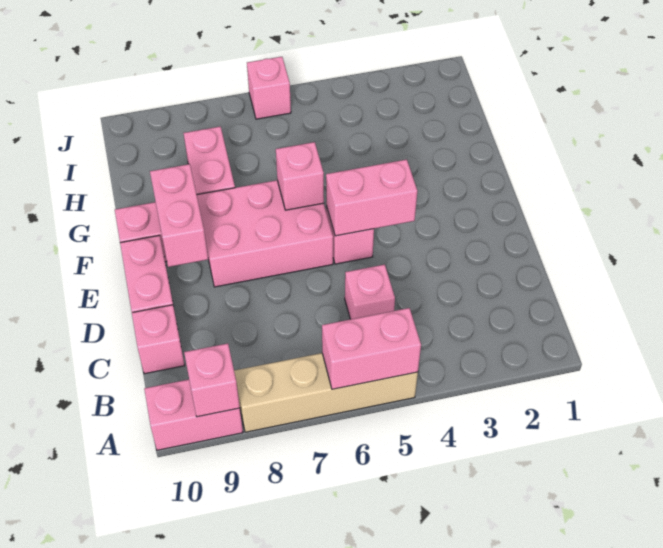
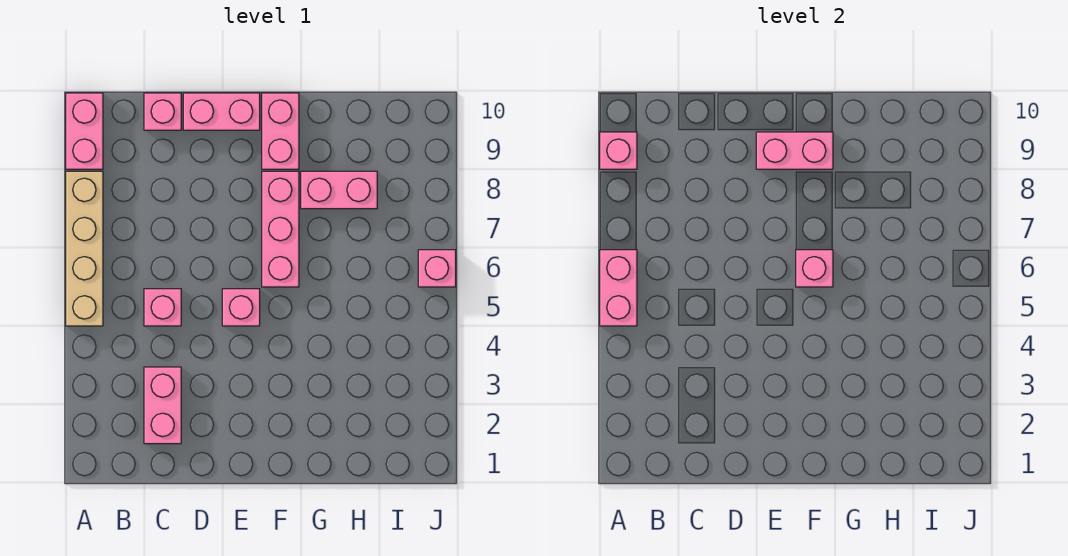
pink brick E4:E5 level 2 -> pink brick C2:C3 level 1
pink brick E6:F8 level 1 -> pink brick F6:F8 level 1

